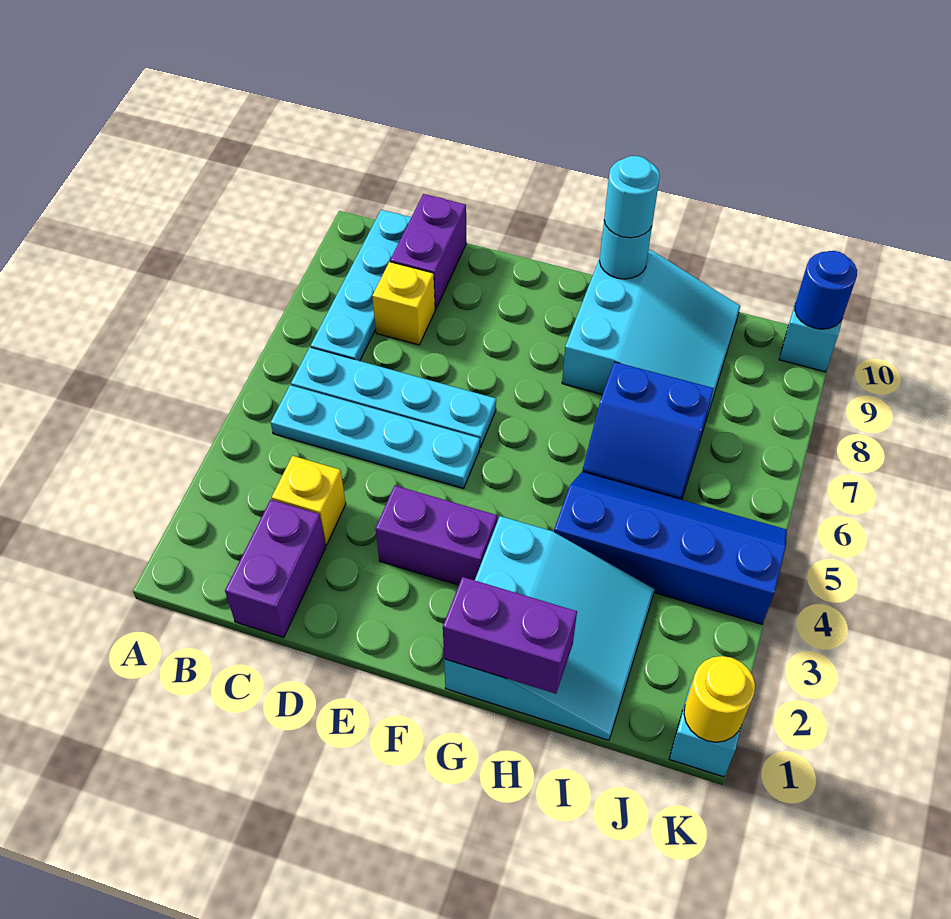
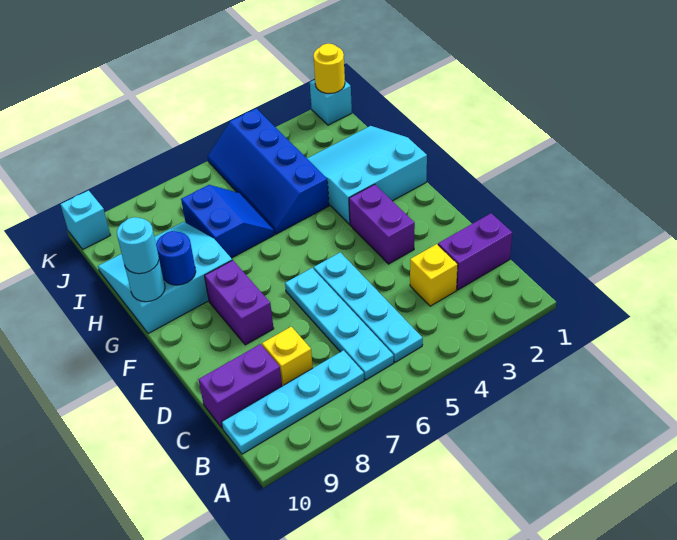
purple brick G1:H1 level 2 -> purple brick E8:F8 level 1
blue round brick K10 level 2 -> blue round brick G9 level 2

